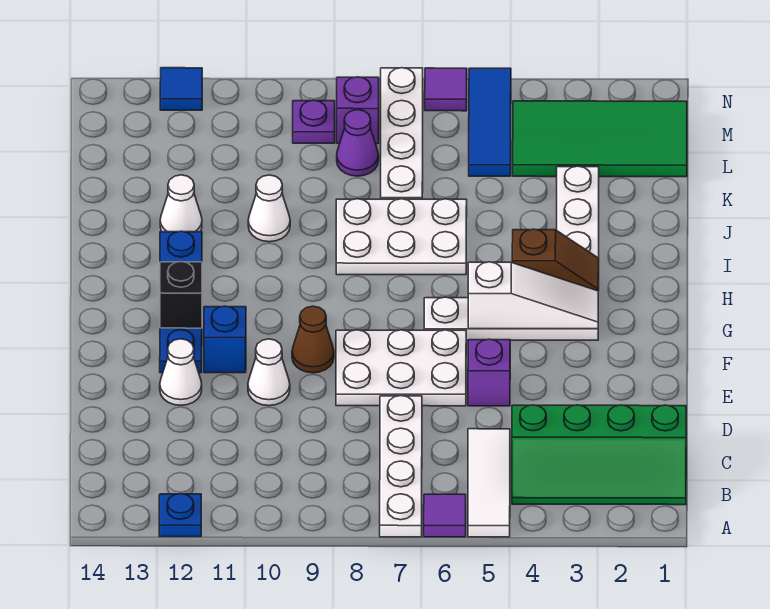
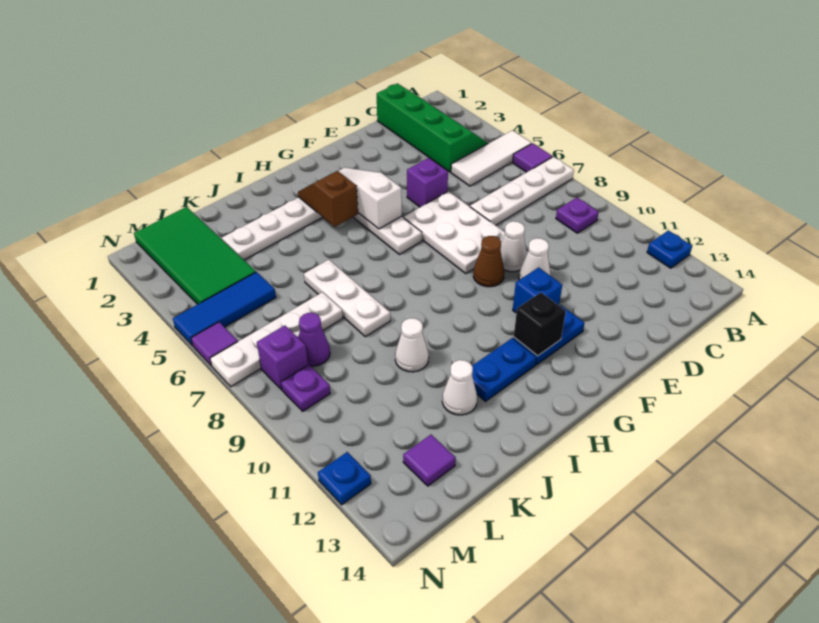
none -> purple plate B9 level 1
white cone E12 level 1 -> white cone E9 level 1
white plate I6:J8 level 1 -> white plate J6:J8 level 1
none -> purple tile L13 level 1
blue tile N12 level 1 -> blue plate N12 level 1

